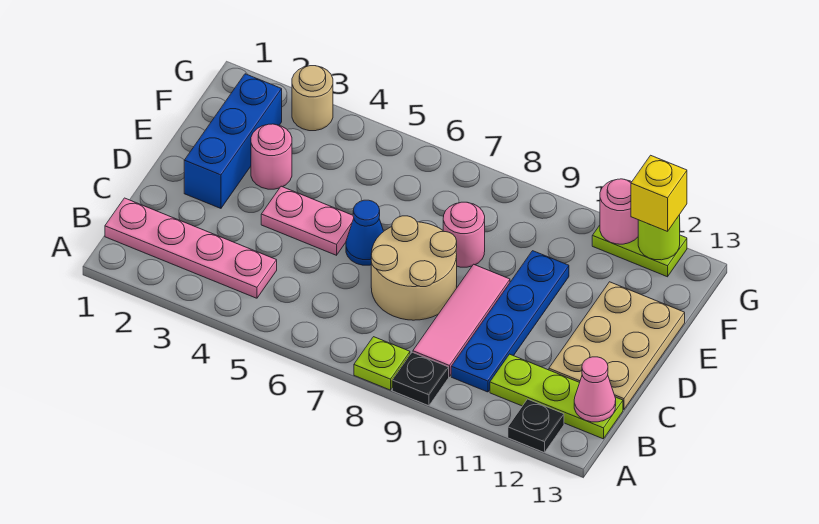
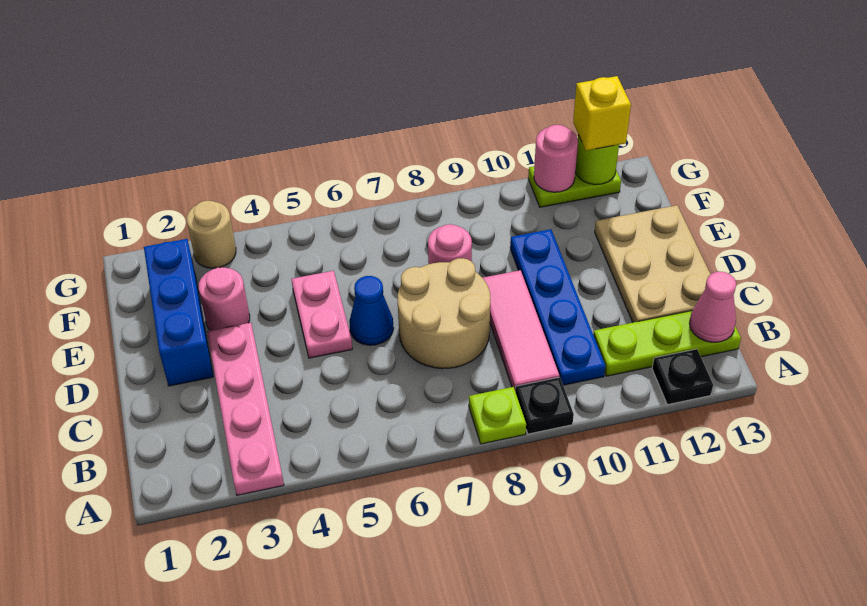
pink plate B1:B4 level 1 -> pink plate A3:D3 level 1
pink plate D4:D5 level 1 -> pink plate D5:E5 level 1

